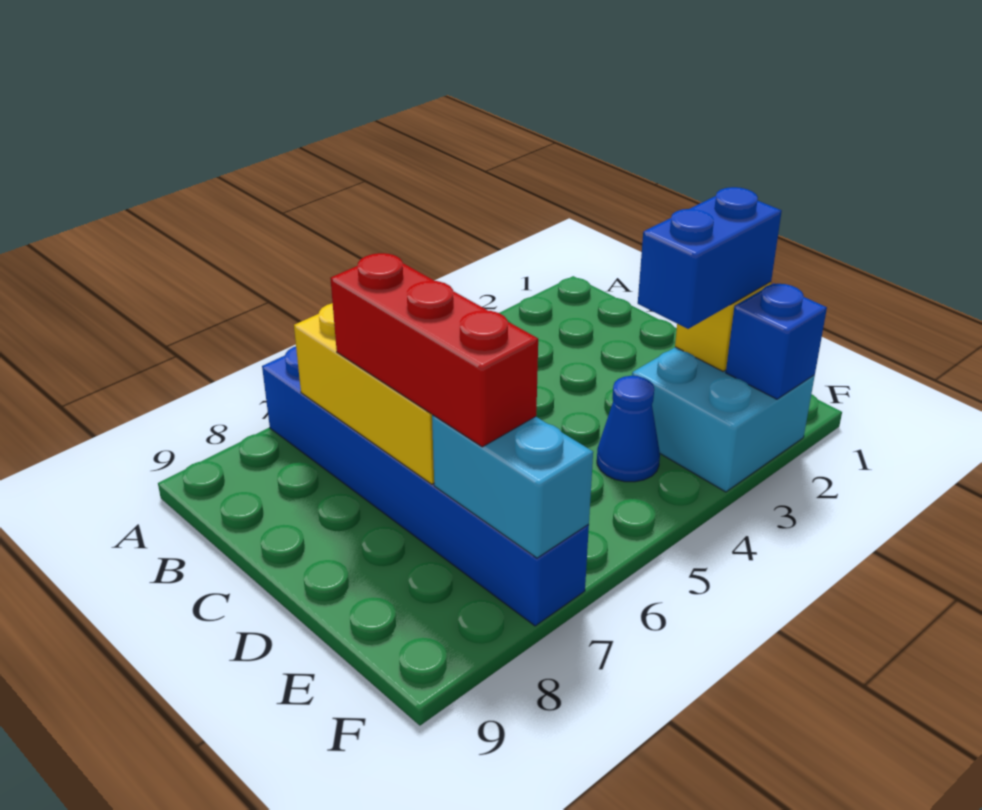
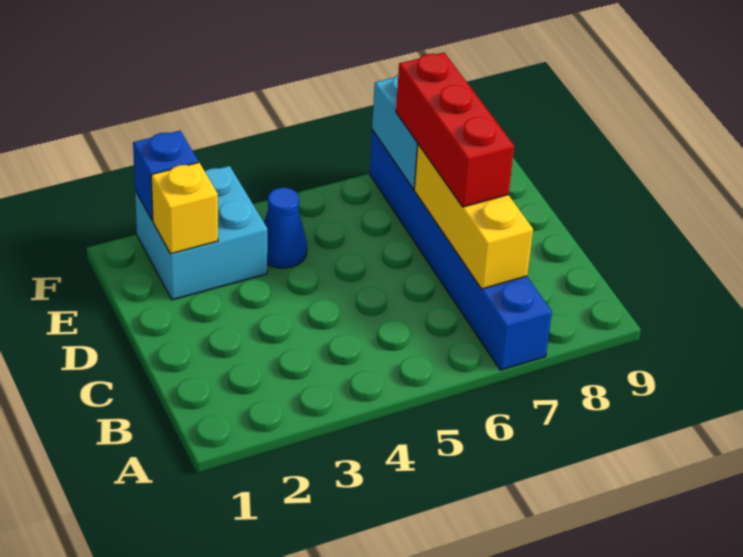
blue brick E2:E3 level 3 -> none

